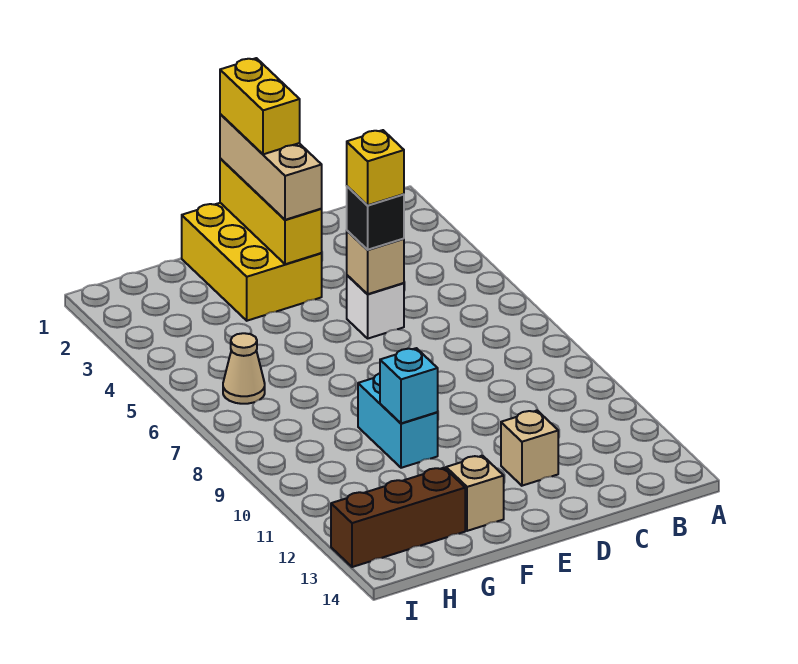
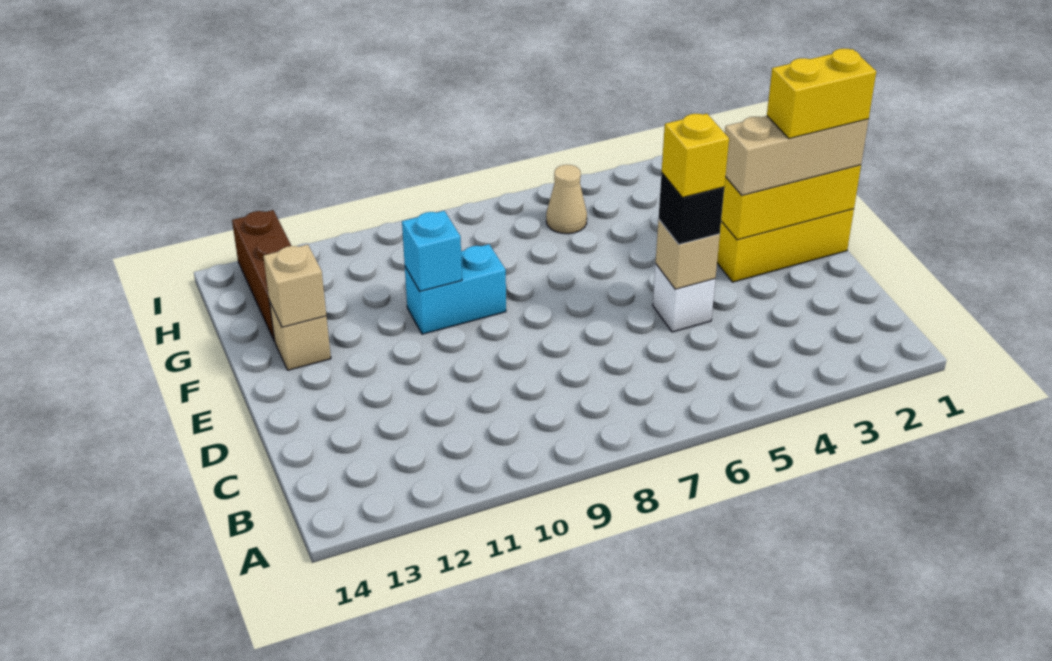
tan brick D12 level 1 -> tan brick F13 level 2

